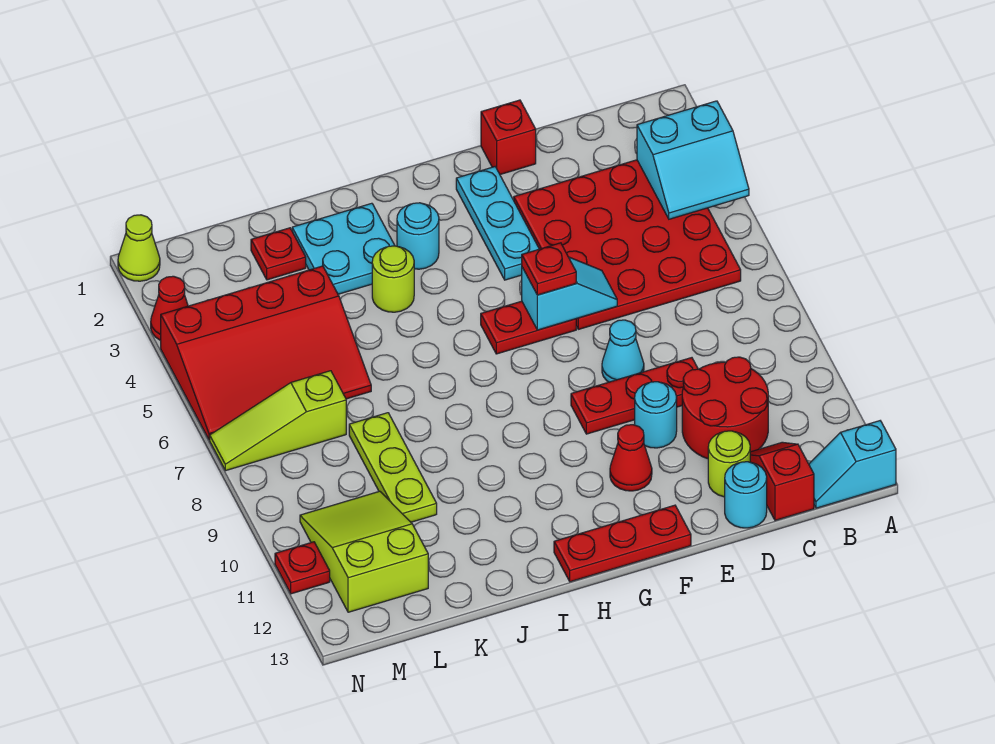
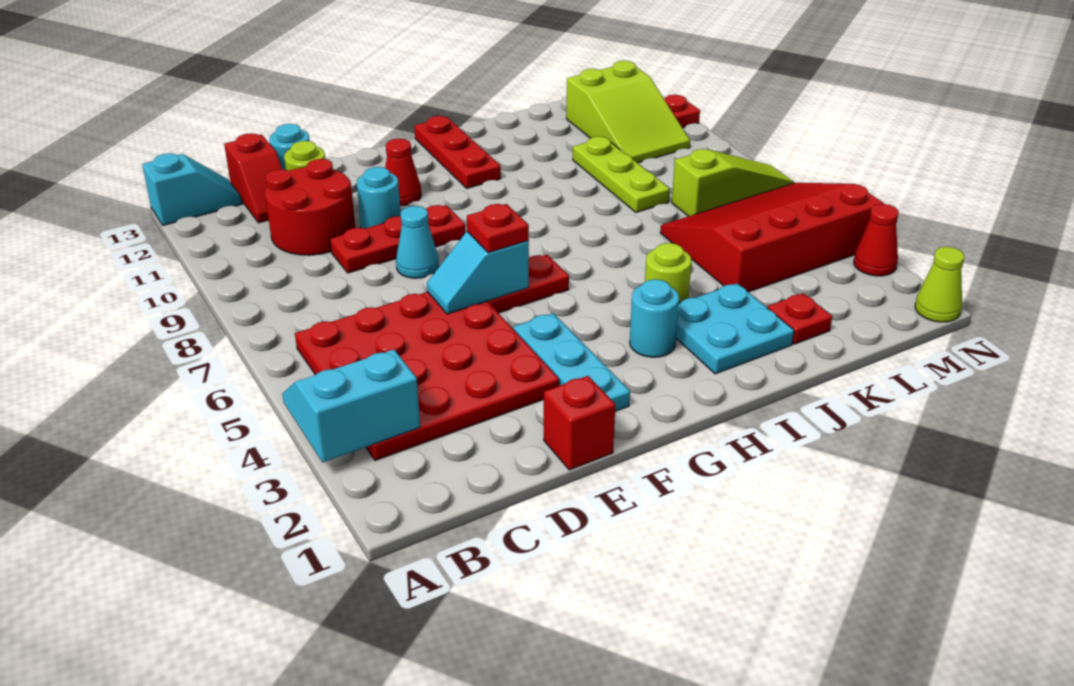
red plate F13:H13 level 1 -> red plate H11:H13 level 1

